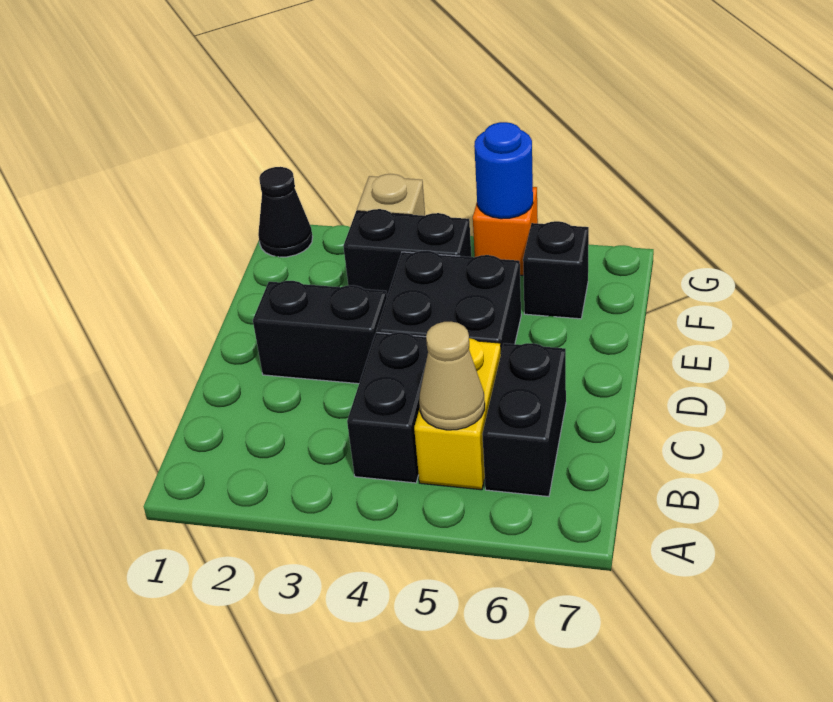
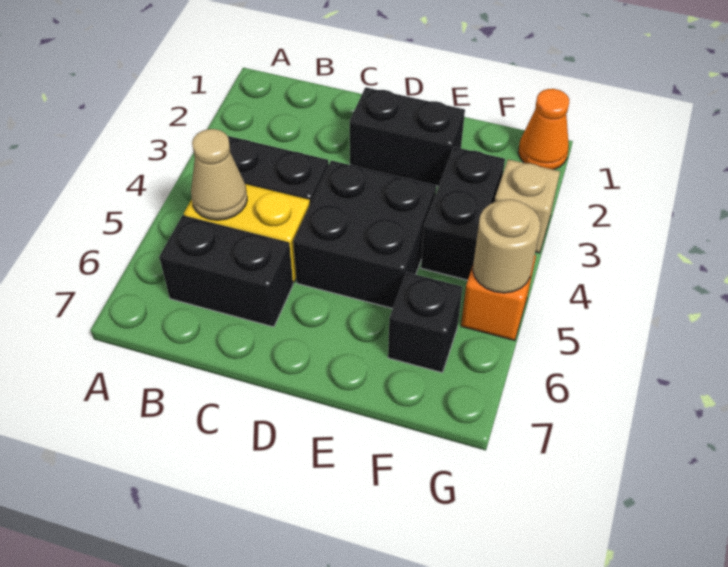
black brick D2:D3 level 1 -> black brick D2:E2 level 1
black cone G1 level 1 -> orange cone G1 level 1
blue round brick G5 level 2 -> tan round brick G5 level 2

